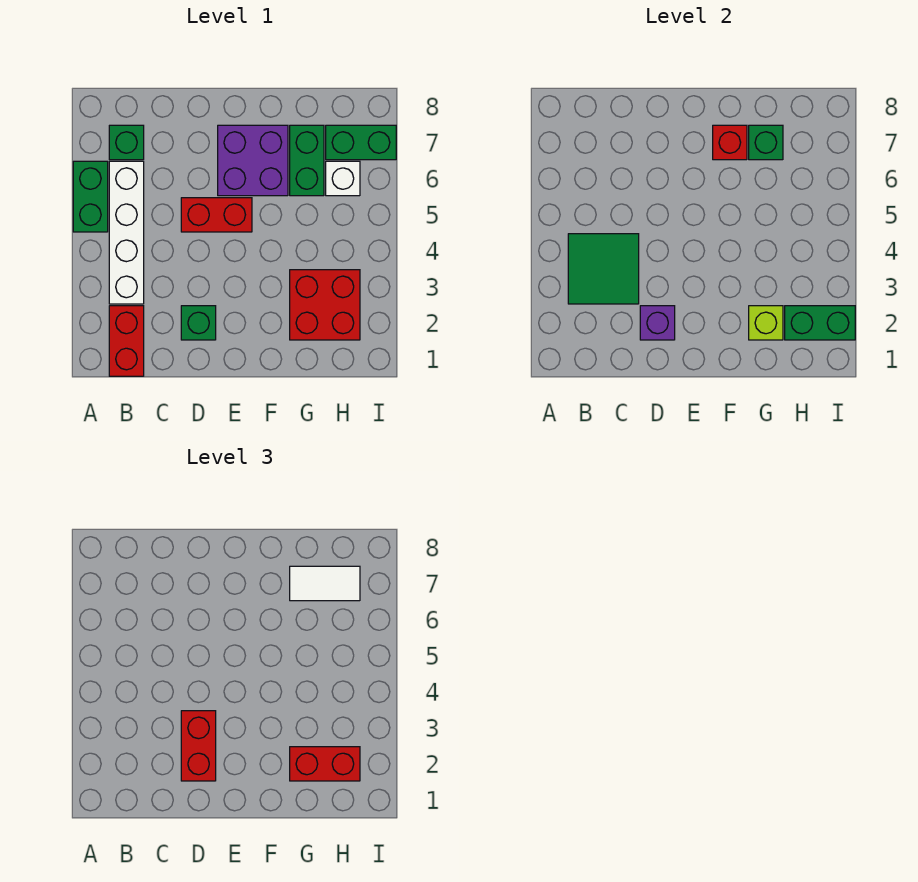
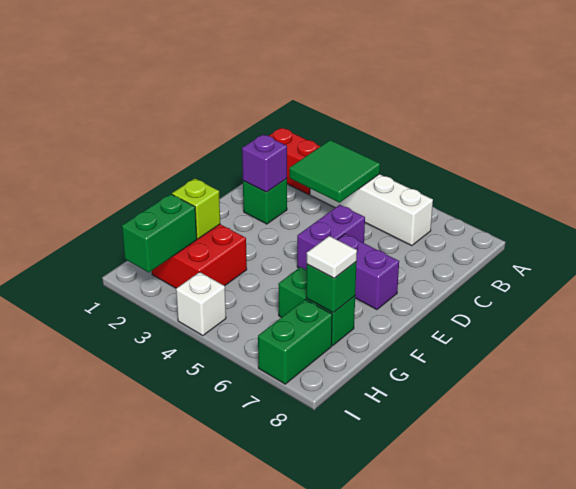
green brick A5:A6 level 1 -> none
green brick B7 level 1 -> none
red brick D2:D3 level 3 -> none
red brick D5:E5 level 1 -> purple brick D5:E5 level 1
purple brick E6:F7 level 1 -> purple brick E6:E7 level 1
red brick F7 level 2 -> none
red brick G2:H2 level 3 -> none
white tile G7:H7 level 3 -> white tile G7 level 3
white brick H6 level 1 -> white brick I4 level 1

